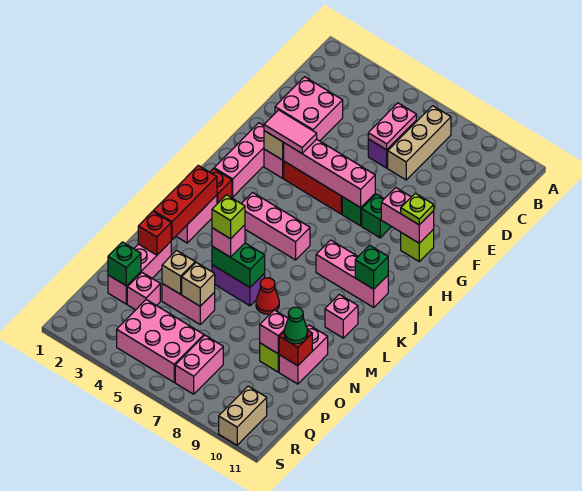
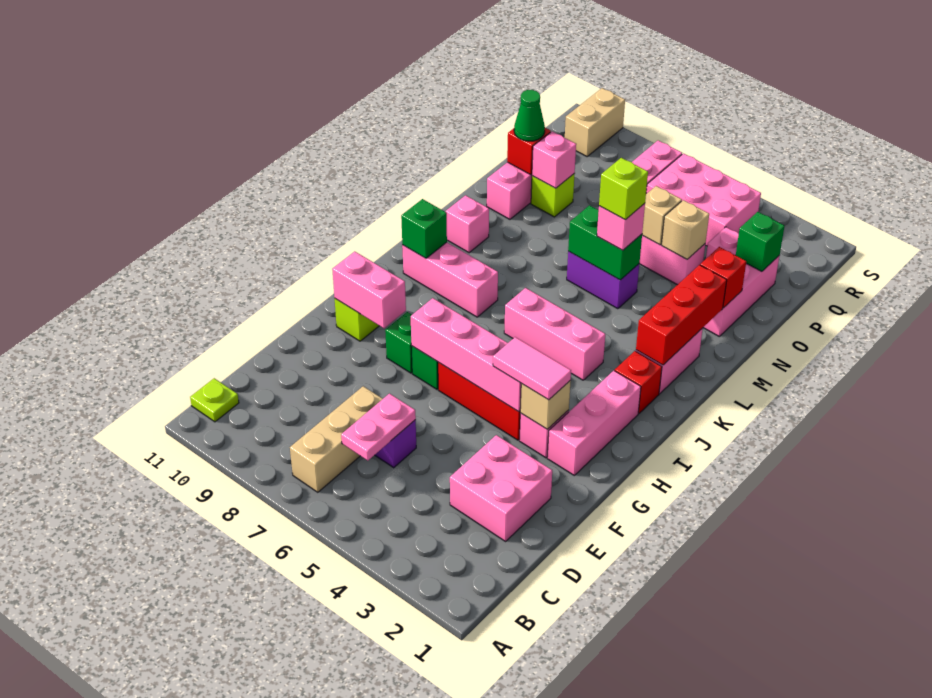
lime plate G10 level 3 -> lime plate B11 level 1
red cone M7 level 1 -> none

